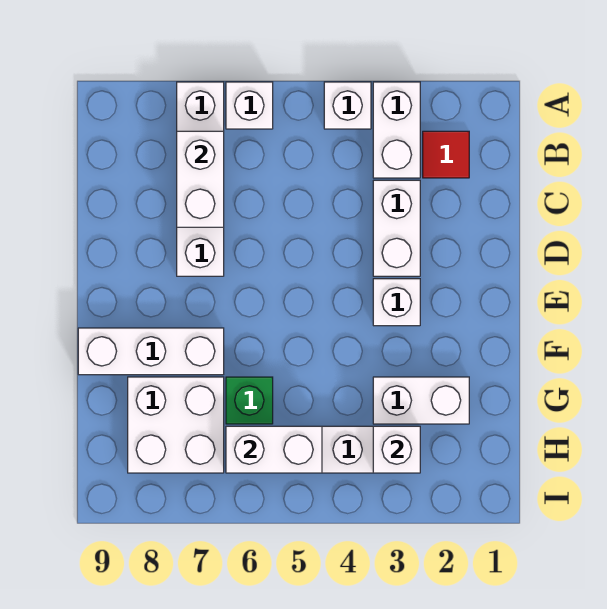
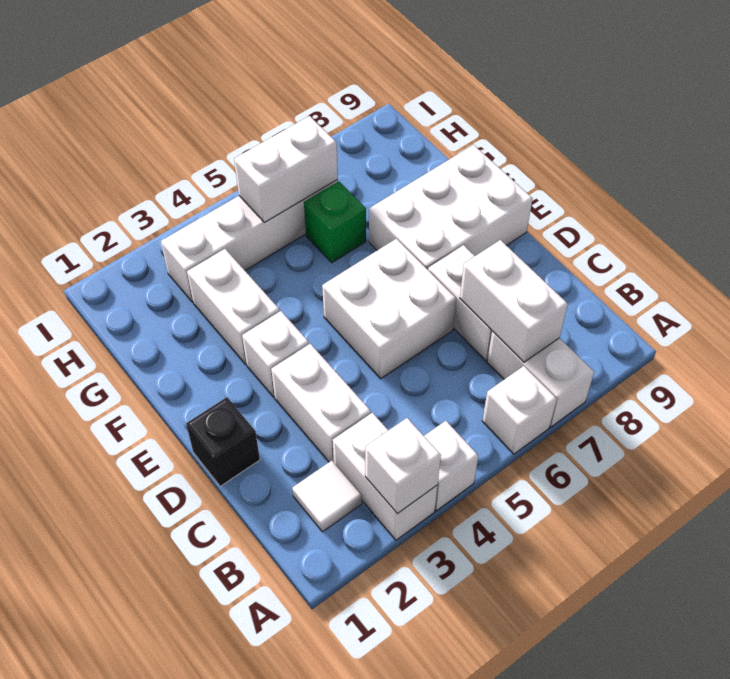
red tile B2 level 1 -> white tile B2 level 1
none -> black brick D1 level 1
white brick F7:F9 level 1 -> white brick E7:F9 level 1
white brick G2:G3 level 1 -> white brick F3:G3 level 1
white brick G7:H8 level 1 -> white brick D5:E6 level 1
white brick H3 level 2 -> white brick A3 level 2

